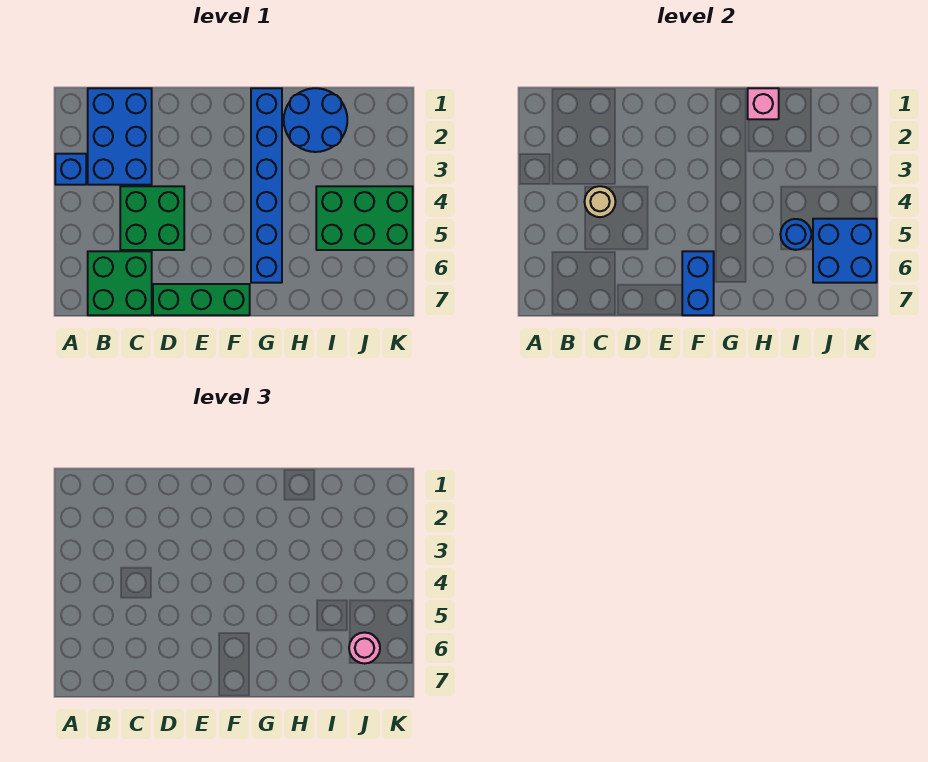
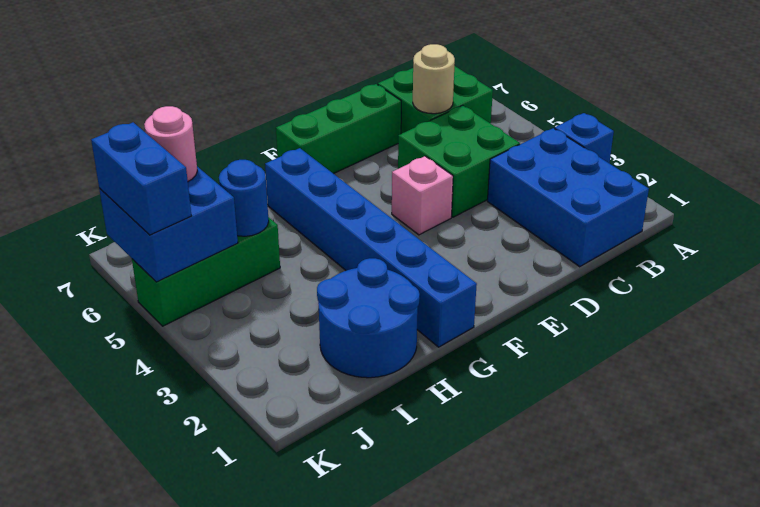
tan round brick C4 level 2 -> tan round brick C6 level 2
blue brick F6:F7 level 2 -> blue brick K5:K6 level 3
pink brick H1 level 2 -> pink brick E4 level 1
green brick I4:K5 level 1 -> green brick I5:K5 level 1

